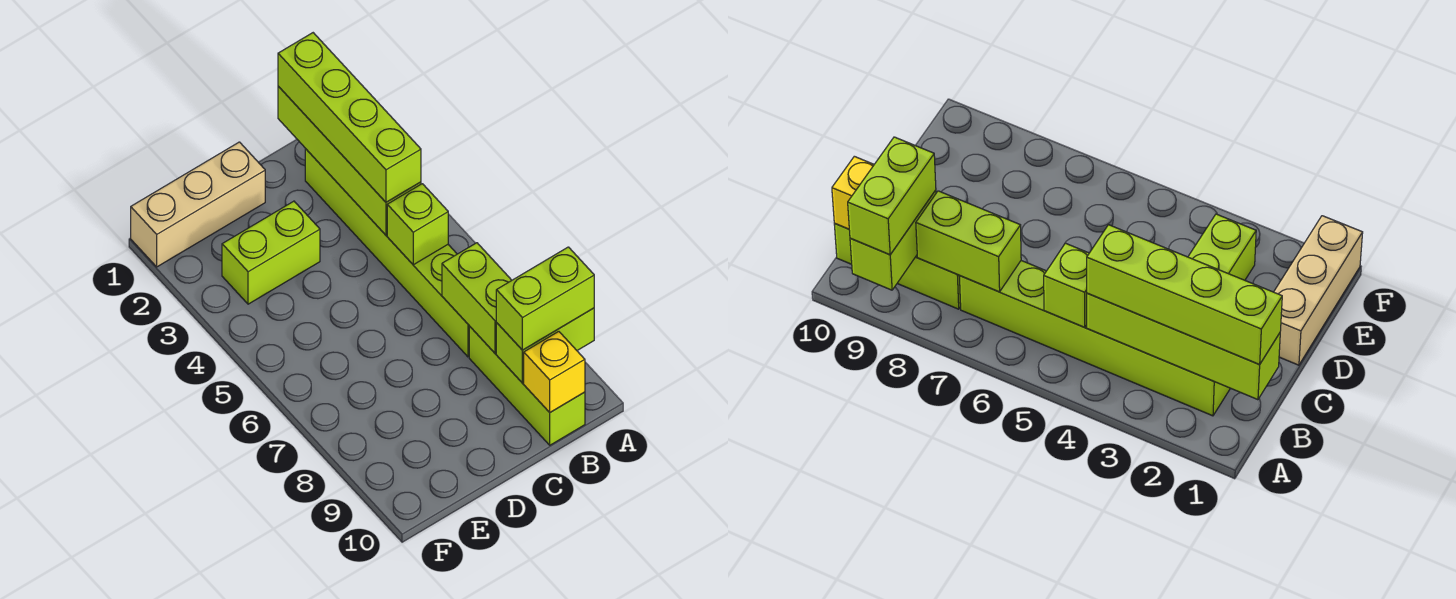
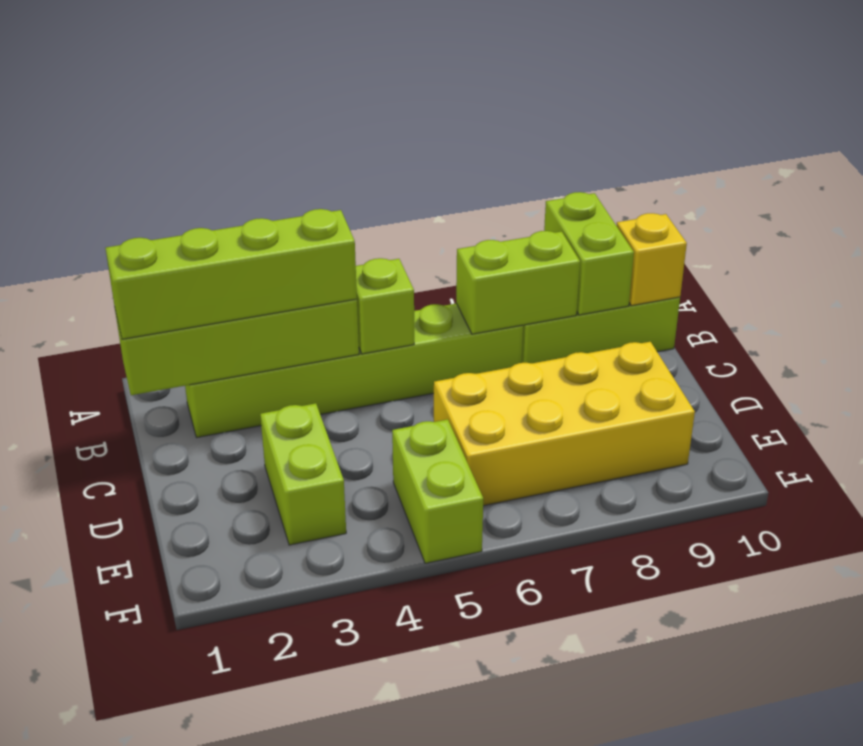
lime brick A9:B9 level 3 -> lime brick E5:F5 level 1
tan brick D1:F1 level 1 -> none
none -> yellow brick D6:E9 level 1

